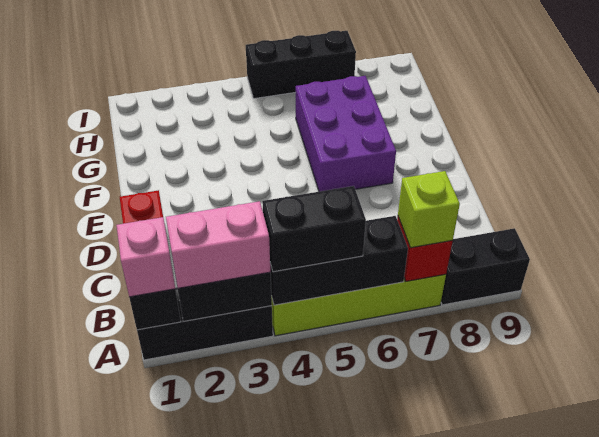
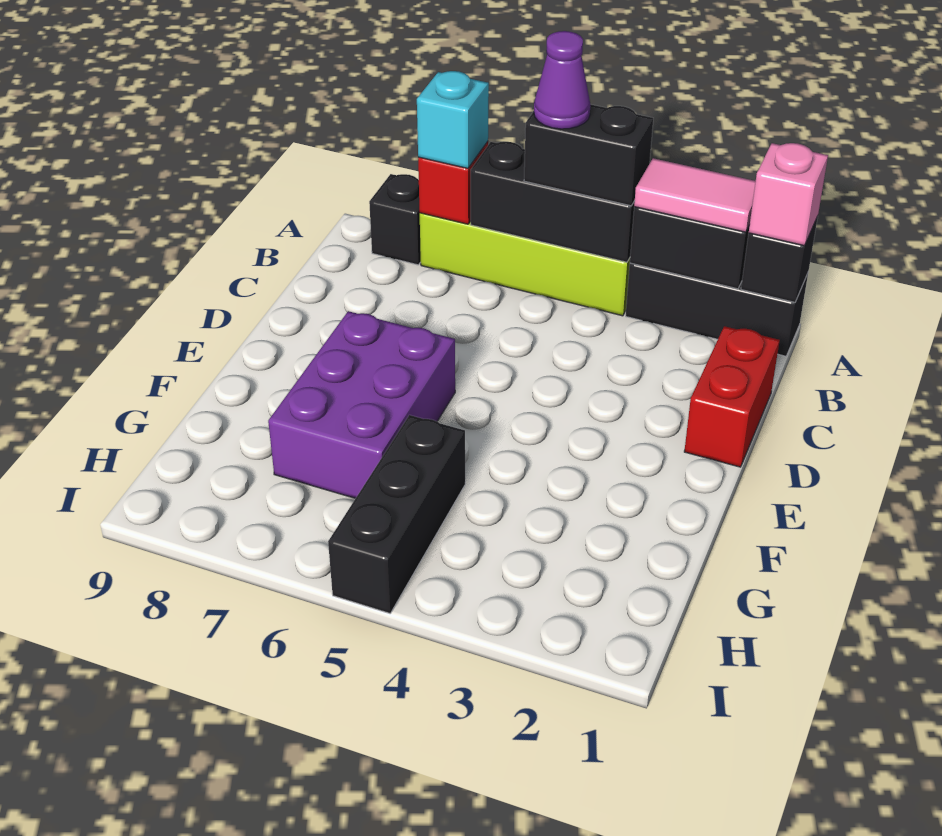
pink brick A2:A3 level 3 -> pink tile A2:A3 level 3
none -> purple cone A5 level 4
lime brick A7 level 3 -> cyan brick A7 level 3
black brick A8:A9 level 1 -> black brick A8 level 1
black brick I5:I7 level 1 -> black brick G5:I5 level 1

